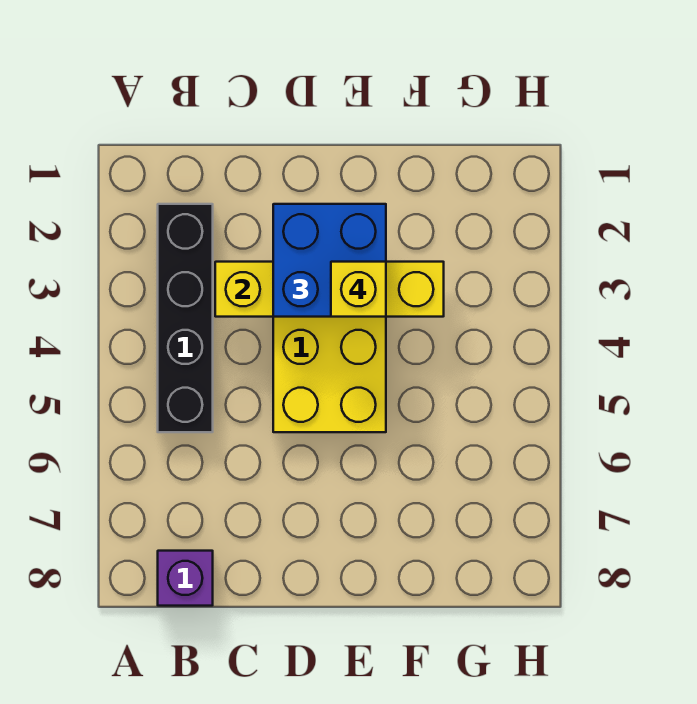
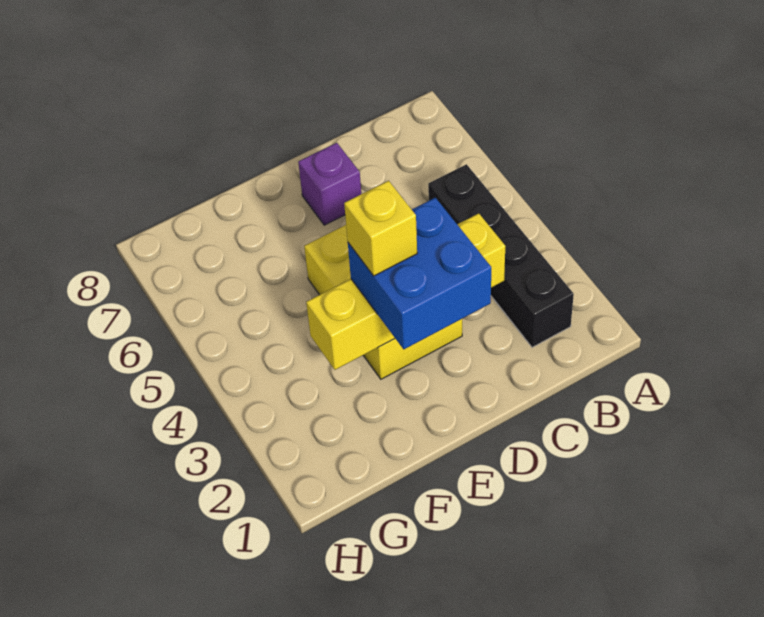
purple brick B8 level 1 -> purple brick D7 level 1

